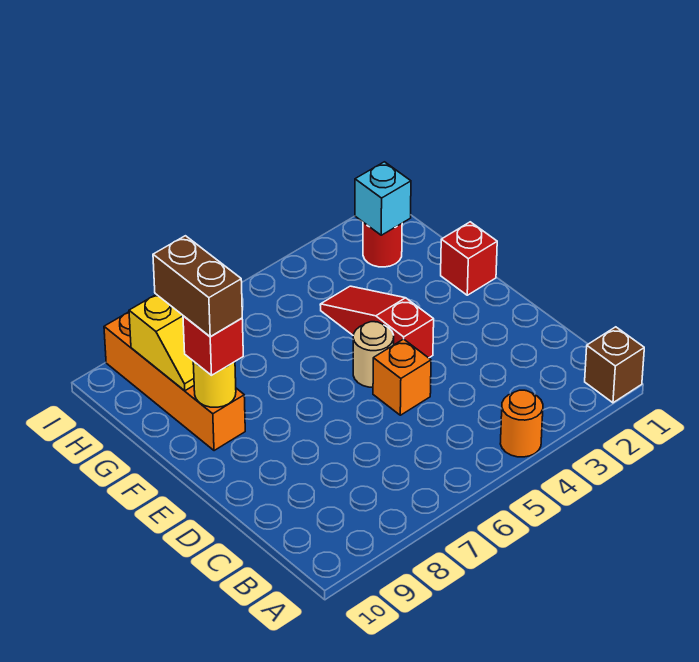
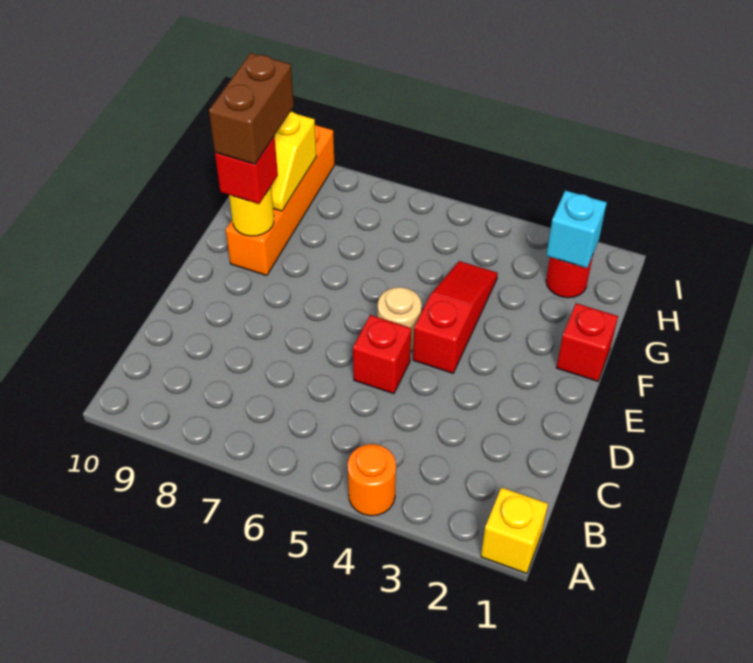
brown brick A1 level 1 -> yellow brick A1 level 1
orange brick D5 level 1 -> red brick D5 level 1

